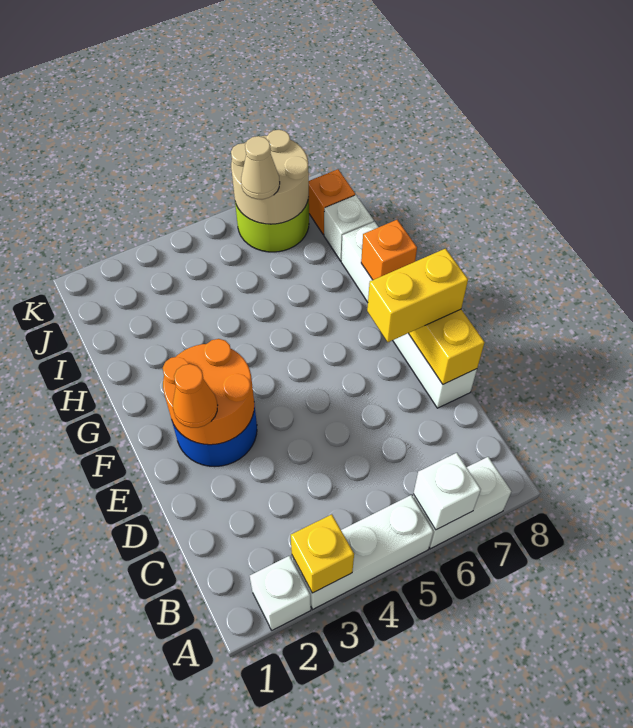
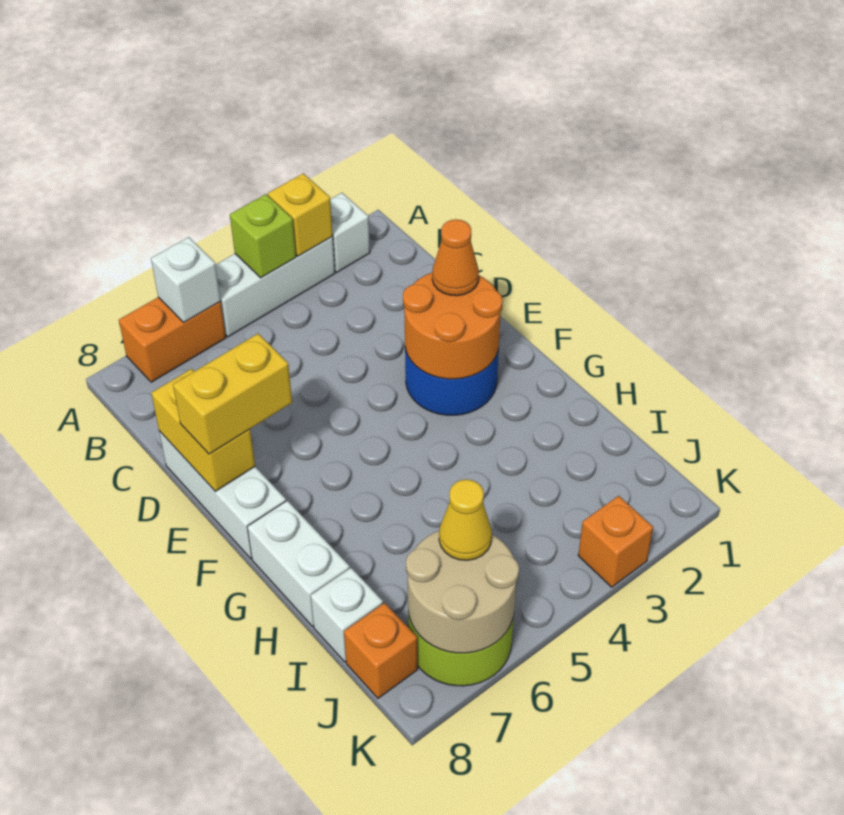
none -> lime brick A4 level 2
white brick A6:A7 level 1 -> orange brick A6:A7 level 1
orange brick G8 level 2 -> orange brick K3 level 1
tan cone J6 level 3 -> yellow cone J6 level 3

